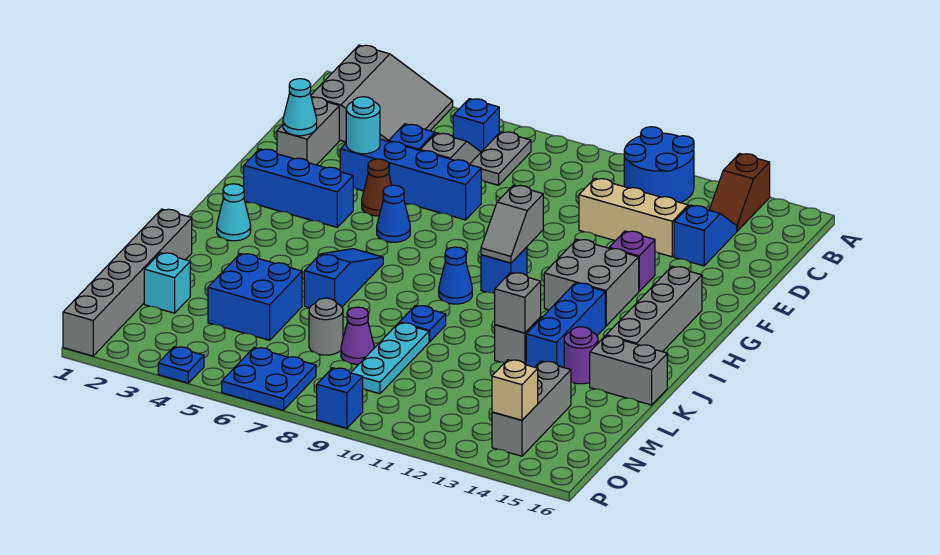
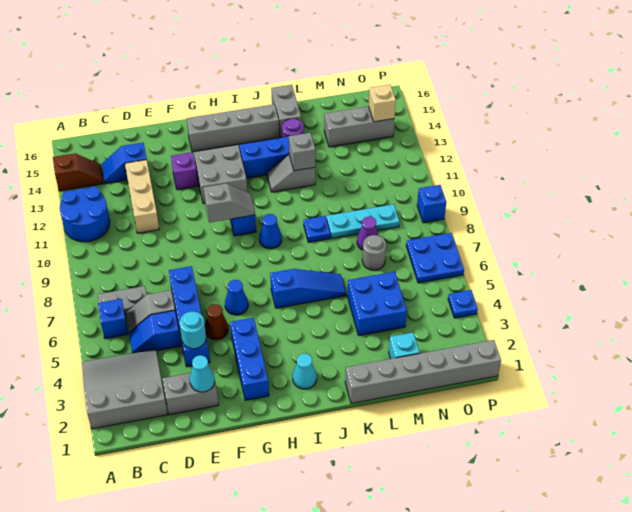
blue slope I6:K6 level 1 top K -> blue slope I6:K6 level 1 top I

